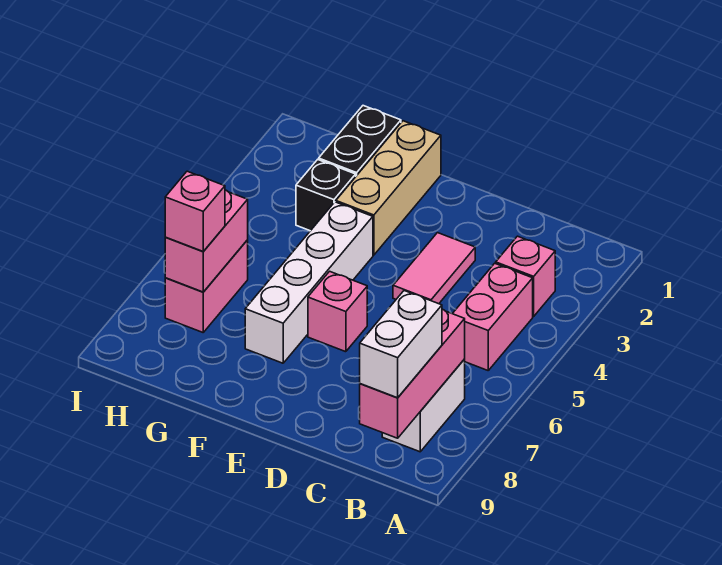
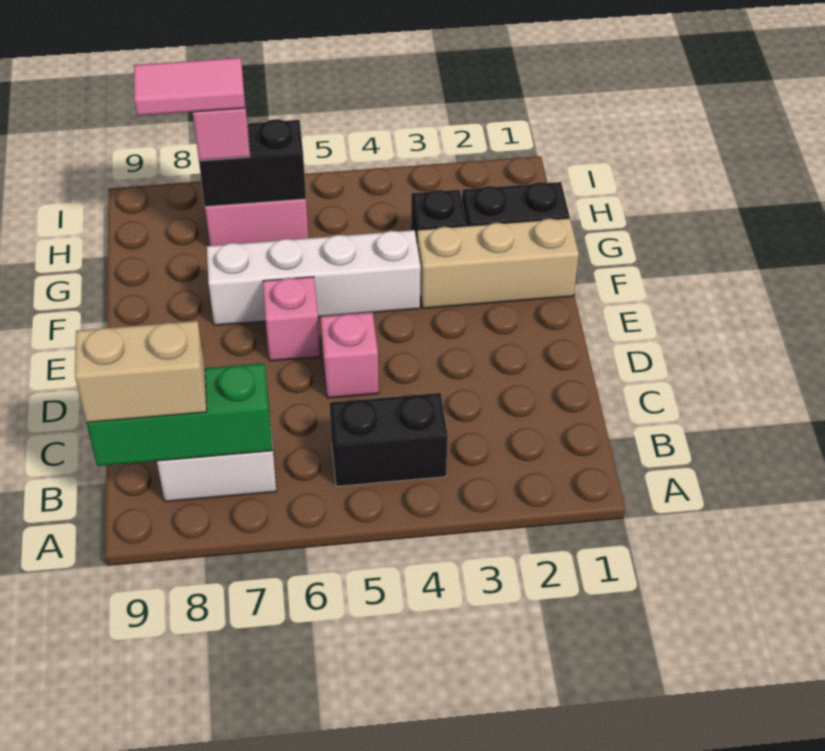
pink brick B3 level 1 -> pink brick D5 level 1
pink brick B4:B5 level 1 -> black brick B4:B5 level 1
pink brick B7:B9 level 2 -> green brick B7:B9 level 2
white brick B8:B9 level 3 -> tan brick B8:B9 level 3
pink tile D3:D4 level 1 -> pink tile H7:H8 level 4
pink brick H6:H7 level 2 -> black brick H6:H7 level 2

